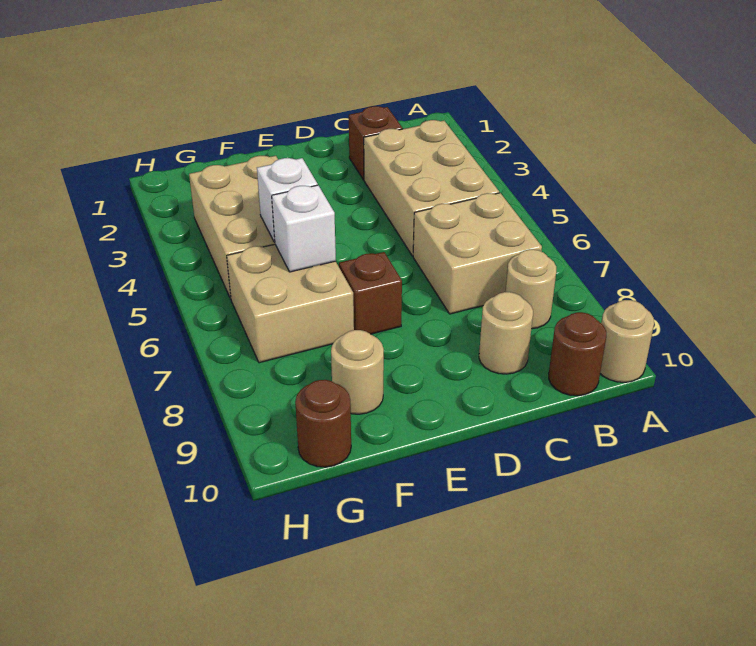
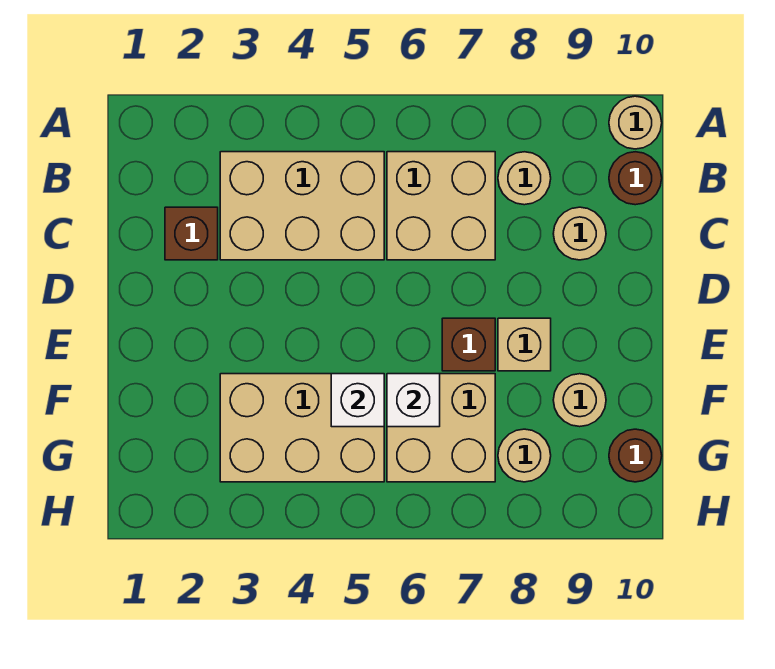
none -> tan brick E8 level 1
none -> tan round brick G8 level 1

